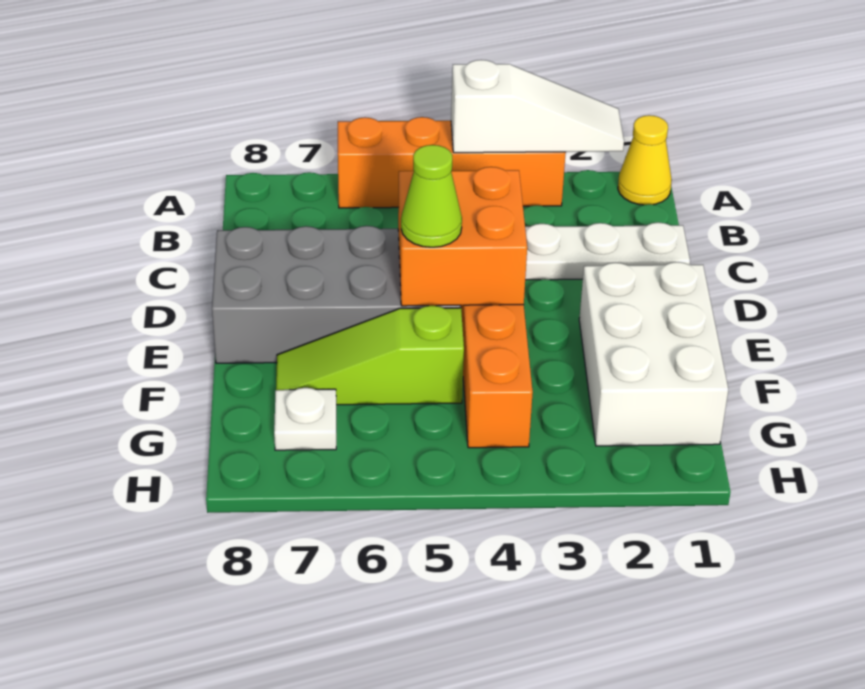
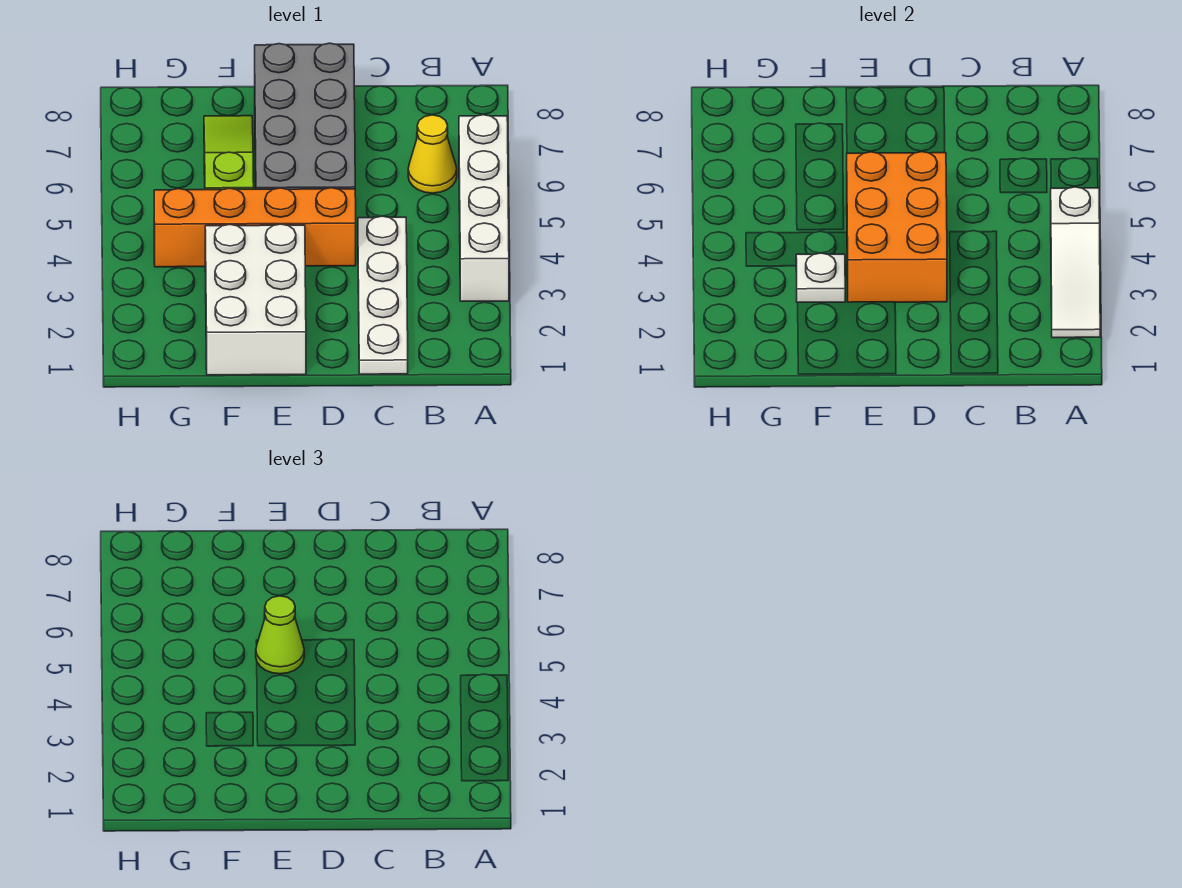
yellow cone A1 level 1 -> yellow cone B6 level 1
orange brick A3:A6 level 1 -> white brick A3:A6 level 1
orange brick D4:E5 level 2 -> orange brick D3:E5 level 2
white brick E1:G2 level 1 -> white brick E1:F3 level 1
white plate G7 level 1 -> white plate F3 level 2

